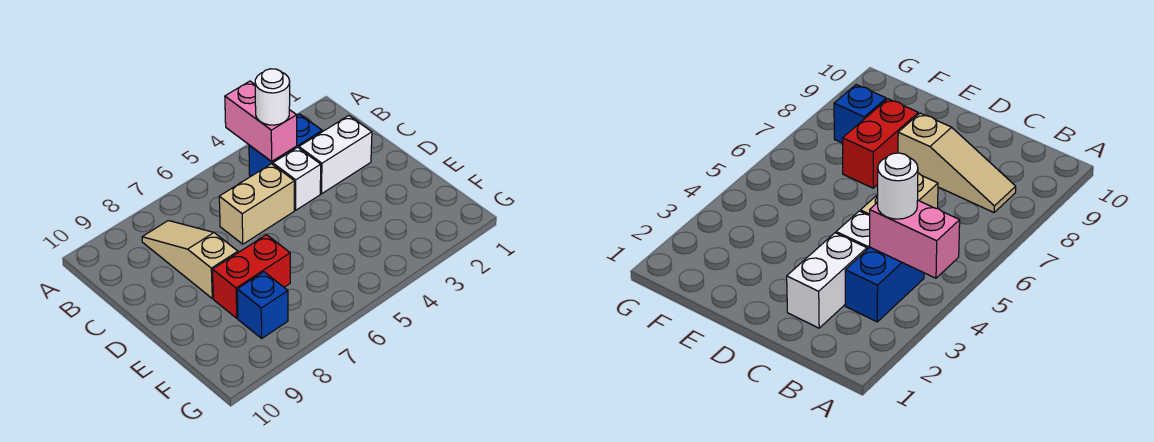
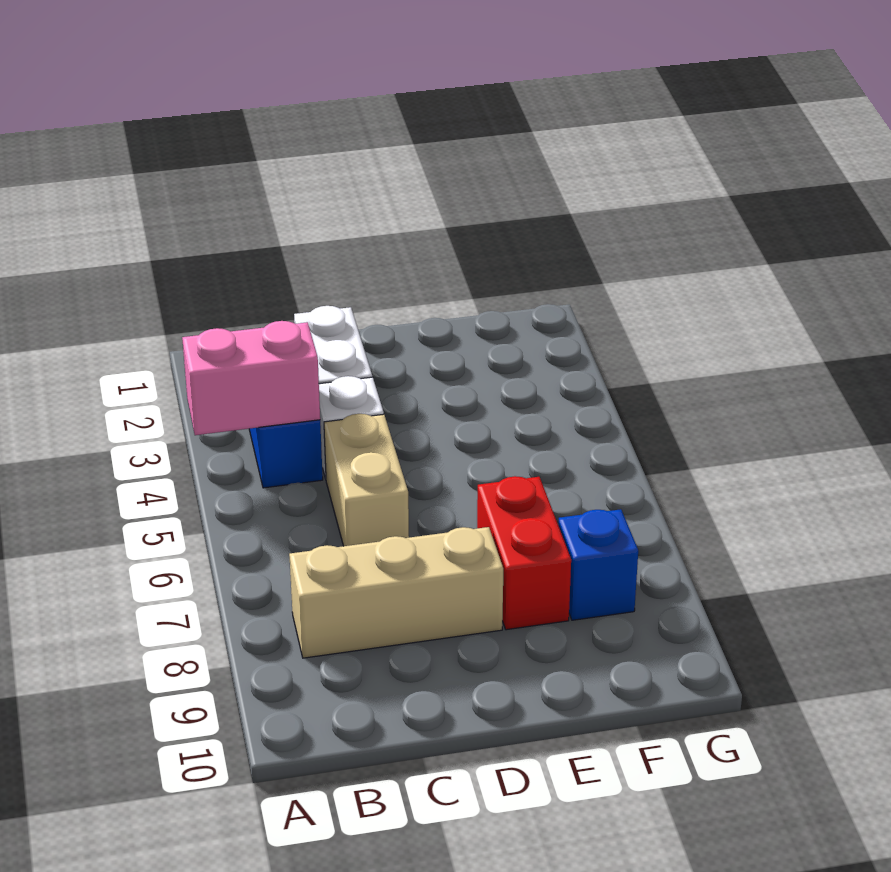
white round brick B4 level 3 -> none
tan slope B8:D8 level 1 top D -> tan brick B8:D8 level 1

